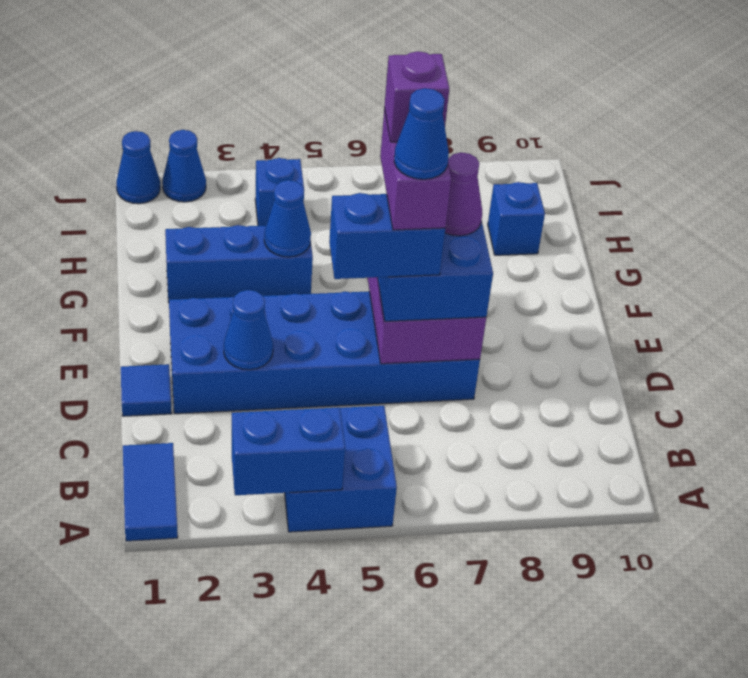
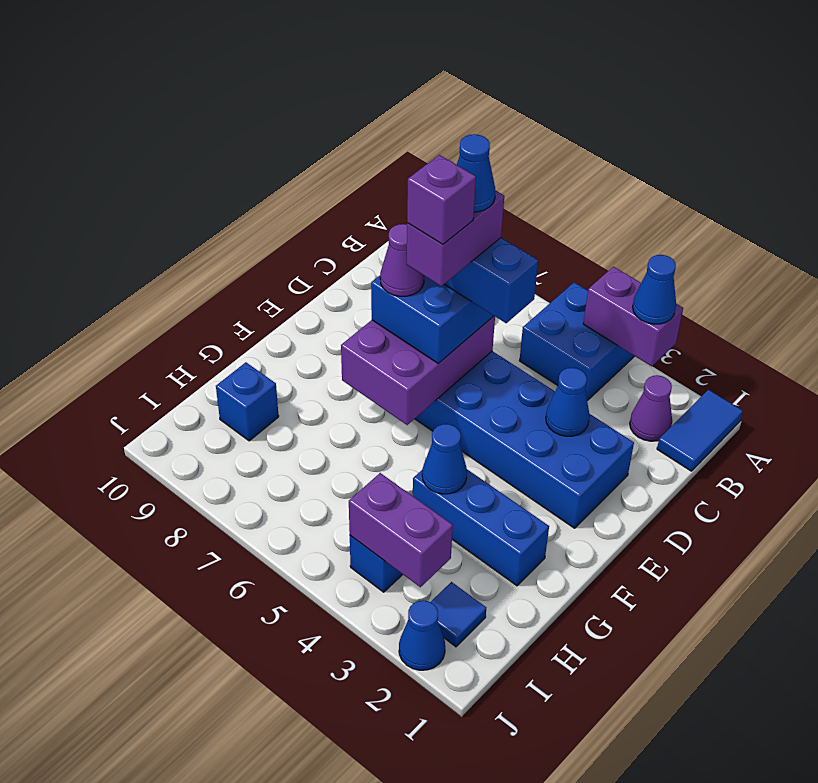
blue brick A3:A4 level 2 -> purple brick A3:A4 level 2
none -> purple cone B2 level 1
blue tile D1 level 1 -> blue tile I2 level 1
none -> purple brick I3:I4 level 2
blue cone J1 level 1 -> blue cone A3 level 3

